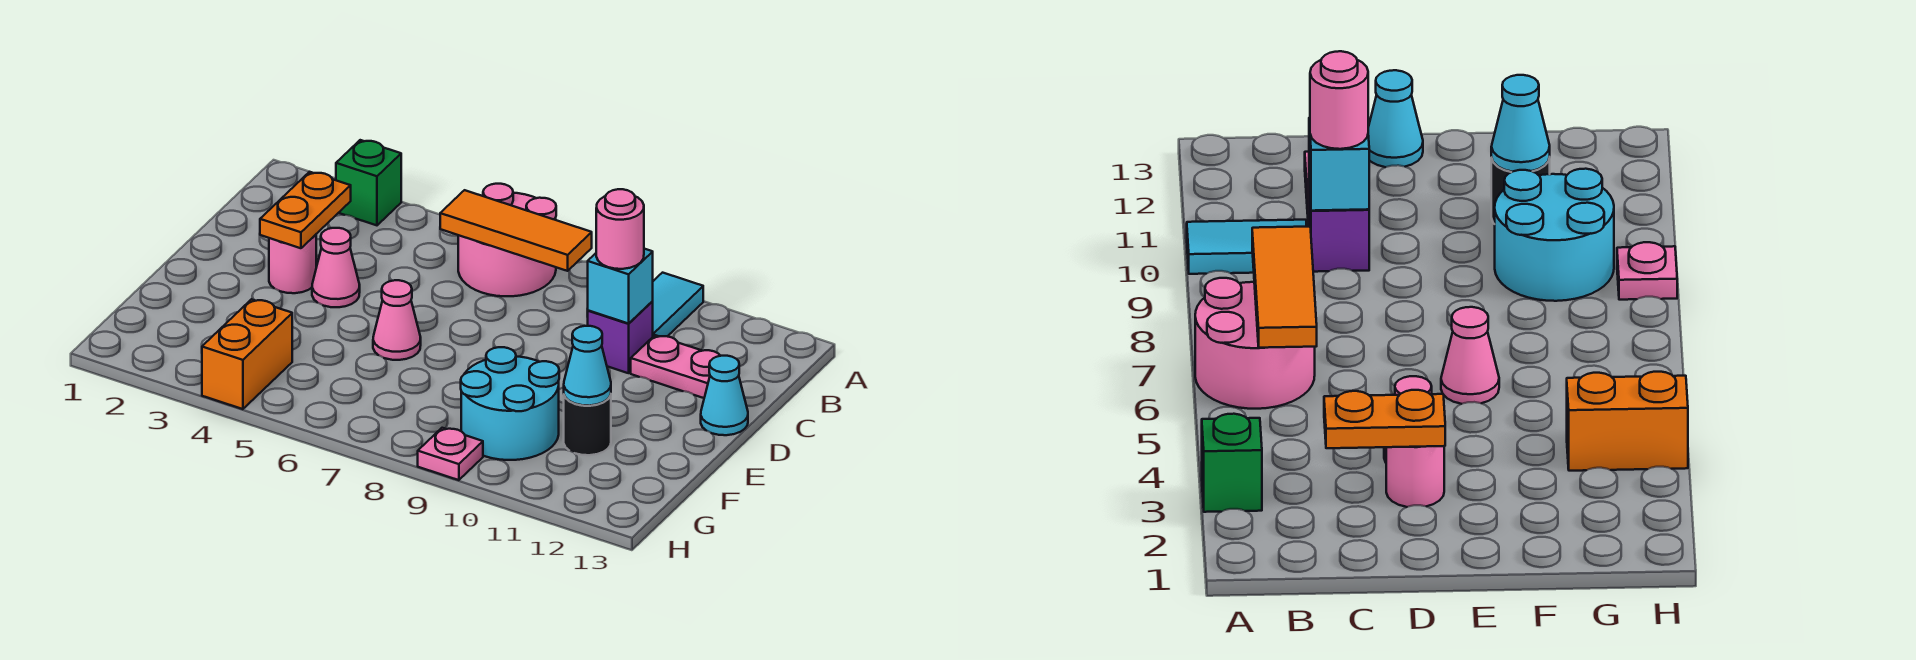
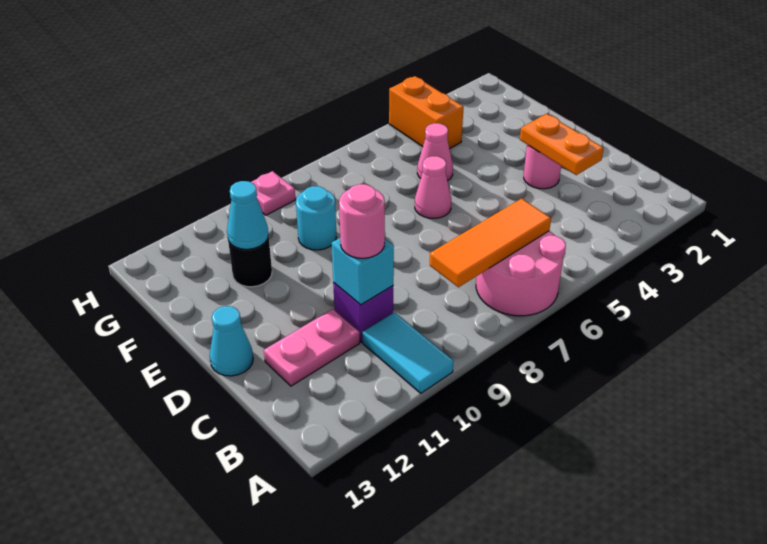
green brick A3 level 1 -> none
pink cone D4 level 1 -> pink cone F5 level 1
cyan round brick F9:G10 level 1 -> cyan round brick F9 level 1

